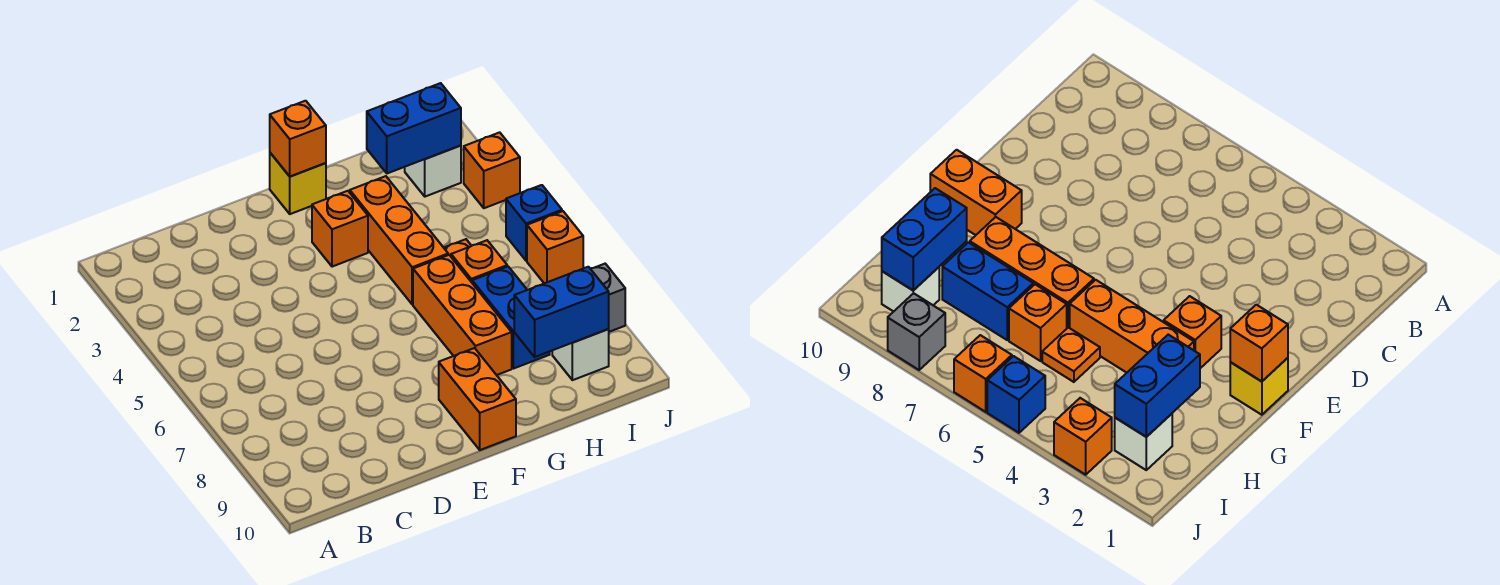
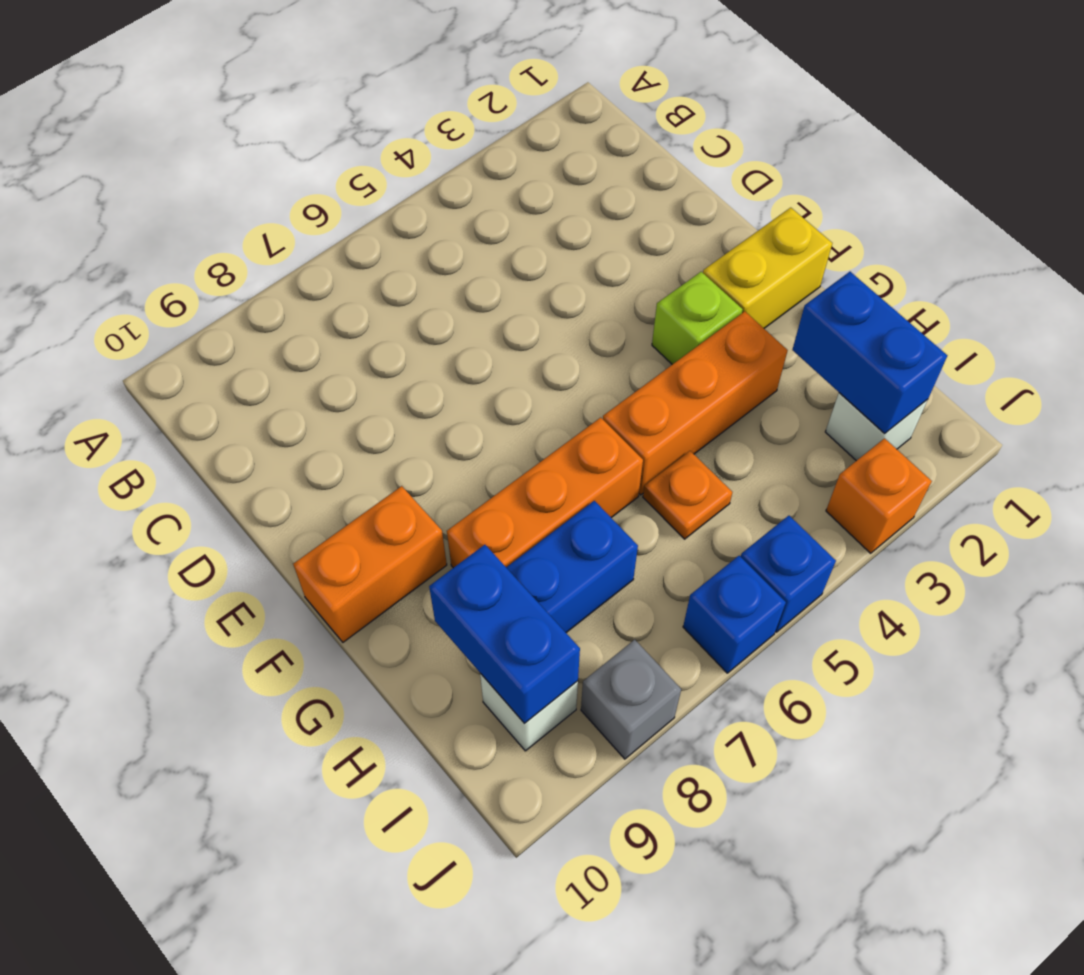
yellow brick F1 level 1 -> yellow brick F1:F2 level 1
orange brick F1 level 2 -> none
orange brick F3 level 1 -> lime brick F3 level 1
orange brick H6 level 1 -> none
orange brick J6 level 1 -> blue brick J6 level 1

